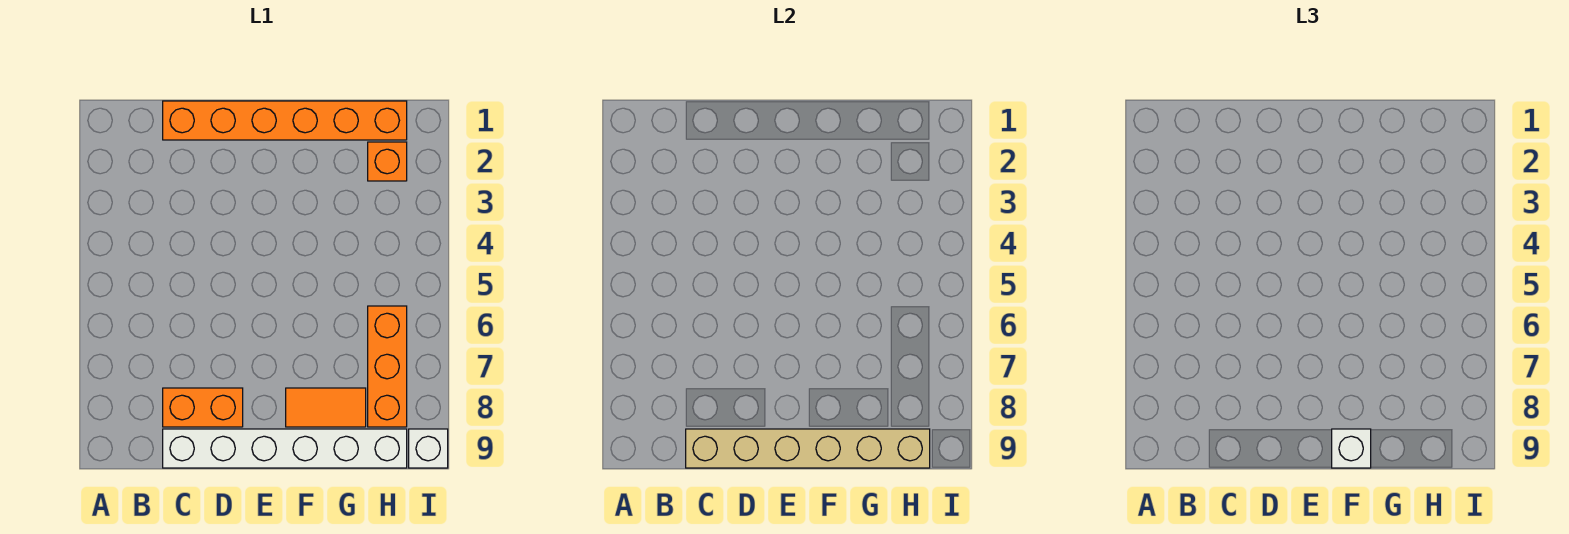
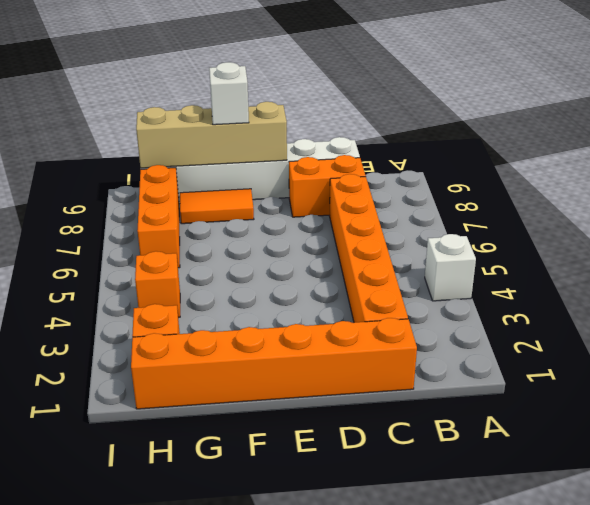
none -> orange brick C2:C7 level 1
tan brick C9:H9 level 2 -> tan brick E9:H9 level 2
none -> orange brick H4 level 1
white brick I9 level 1 -> white brick A4 level 1

